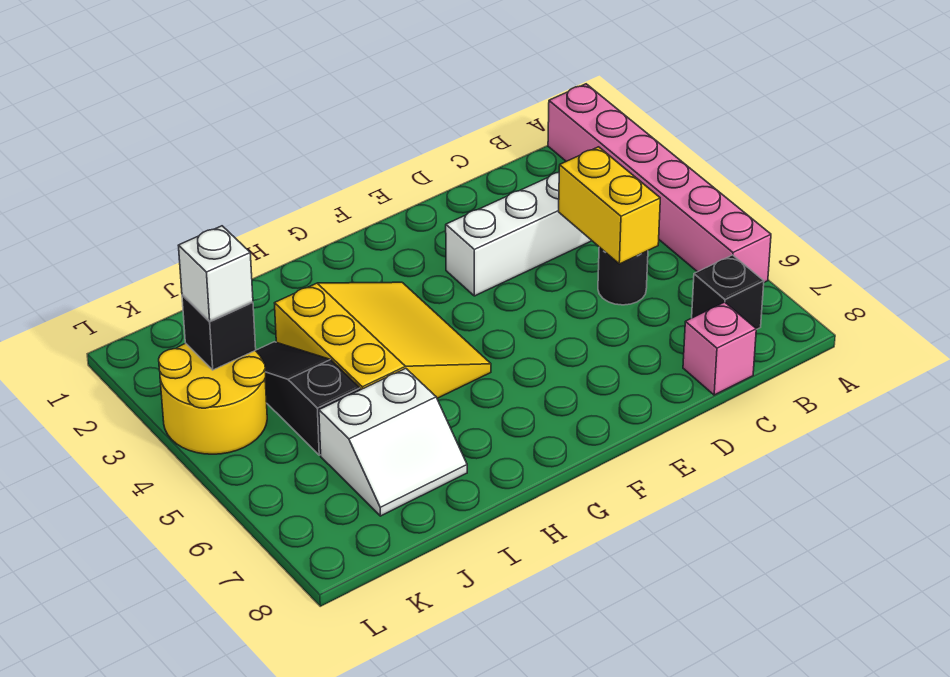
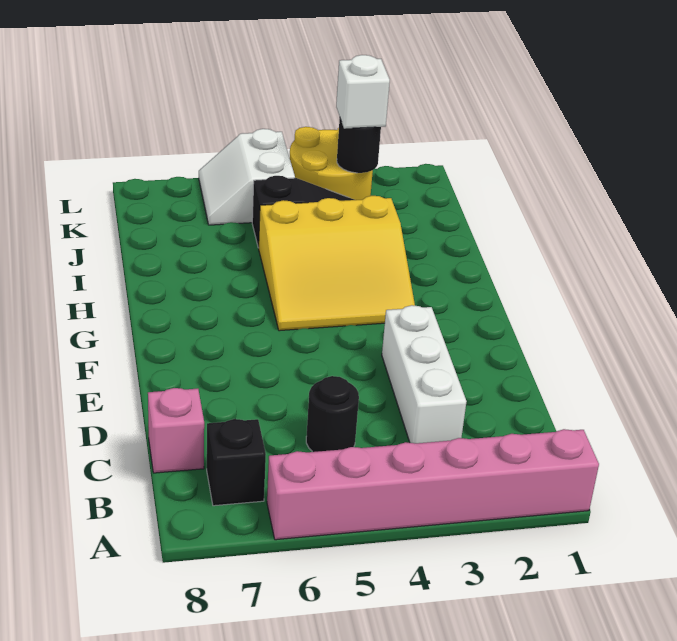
yellow brick C4:C5 level 2 -> none
white slope I6:J7 level 1 top 6 -> white slope K5:L6 level 1 top 5
black brick K3 level 2 -> black round brick K3 level 2

